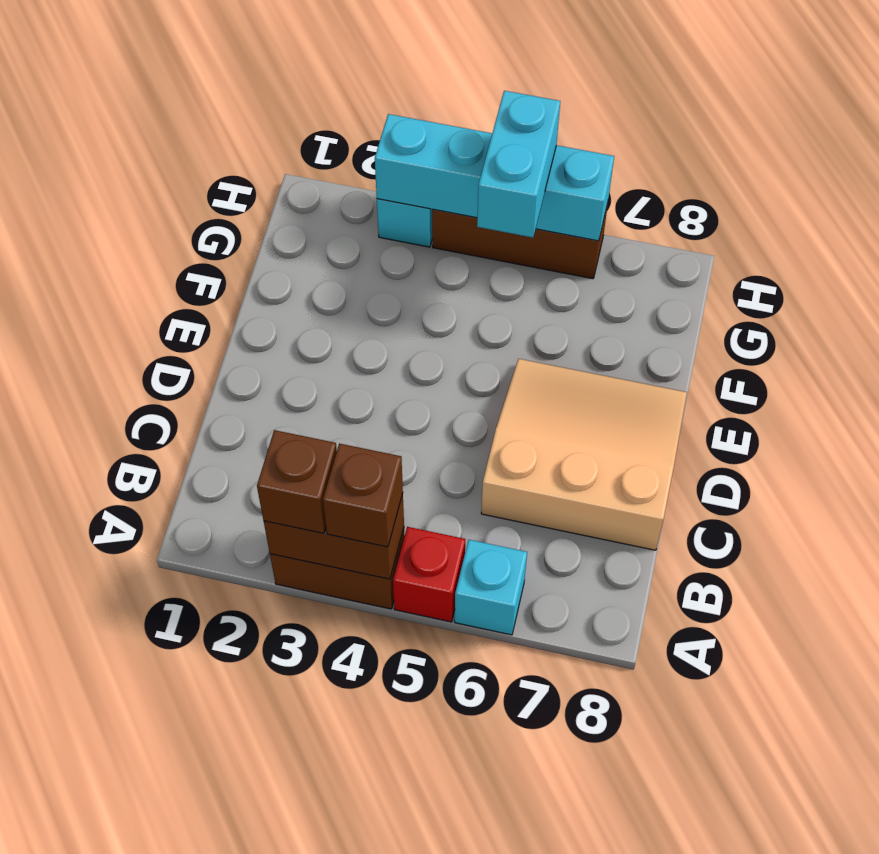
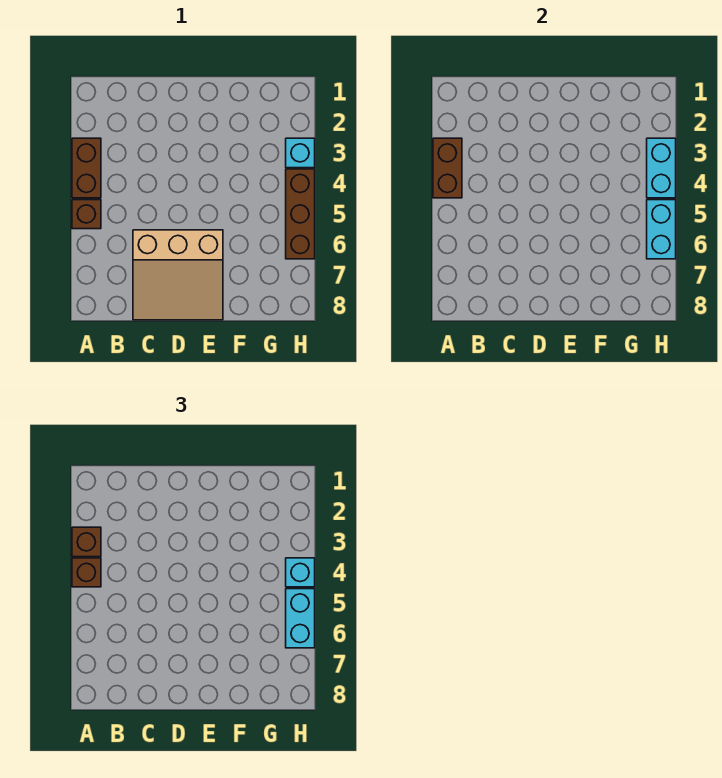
red brick A5 level 1 -> brown brick A5 level 1
cyan brick A6 level 1 -> cyan brick H4 level 3
tan slope C6:E8 level 1 top C -> tan slope C6:E8 level 1 top 6
cyan brick G5:H5 level 3 -> cyan brick H5:H6 level 3

